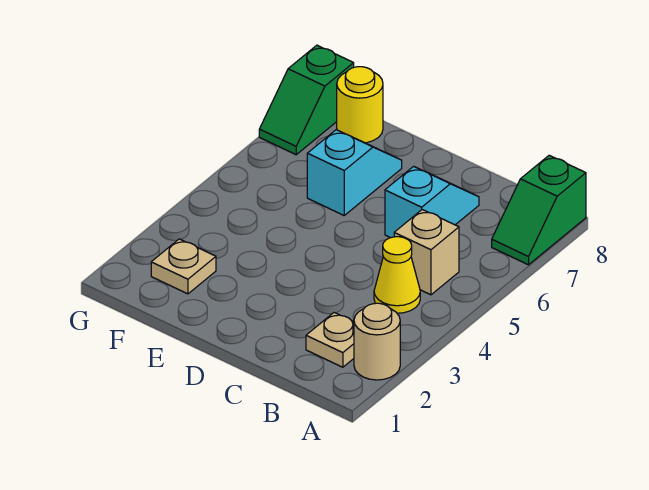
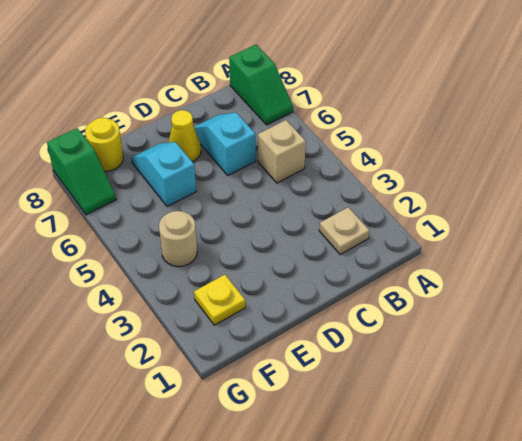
tan round brick A2 level 1 -> tan round brick F4 level 1
yellow cone B4 level 1 -> yellow cone D7 level 1
tan plate F2 level 1 -> yellow plate F2 level 1

